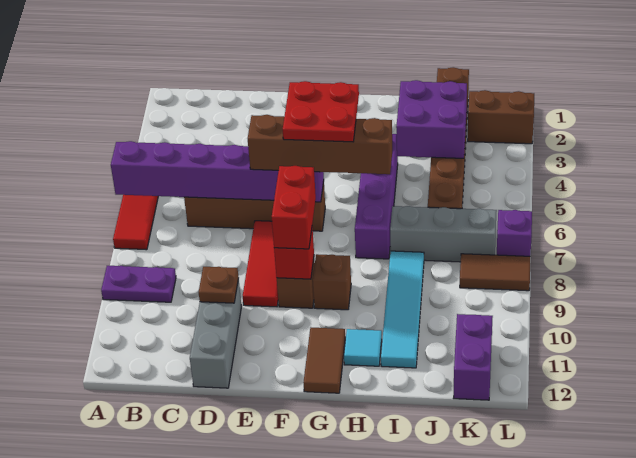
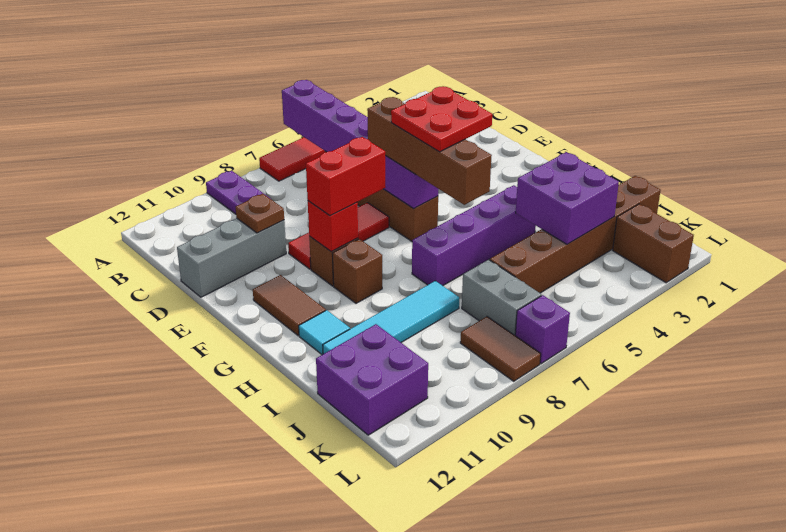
brown tile G11:G12 level 1 -> brown tile F11:G11 level 1
grey brick I7:K7 level 1 -> grey brick J7:K7 level 1
purple brick K11:K12 level 1 -> purple brick J11:K12 level 1

